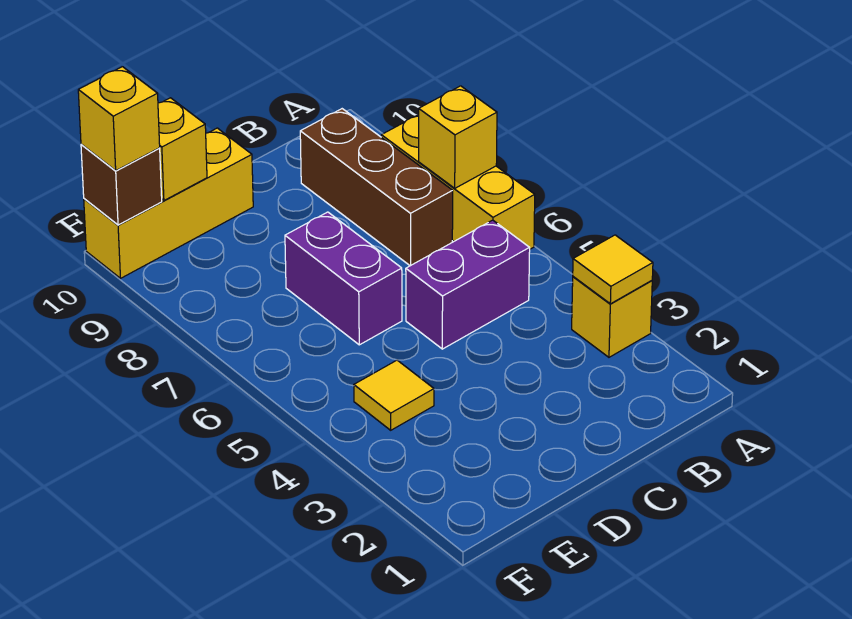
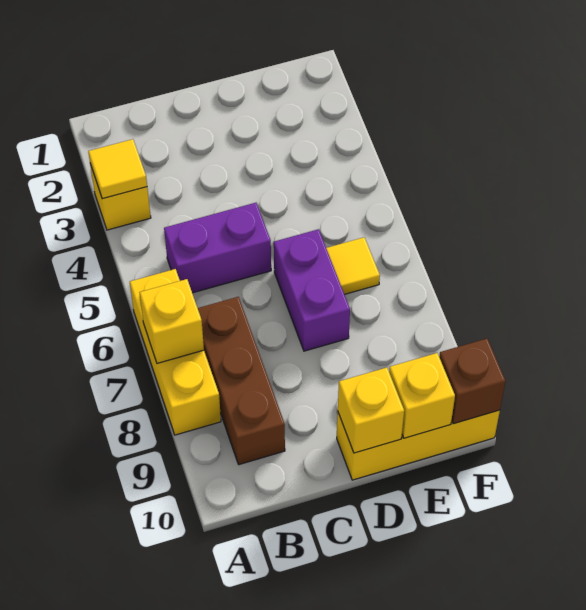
yellow tile E4 level 1 -> yellow tile E6 level 1
yellow brick F10 level 3 -> yellow brick D10 level 2

